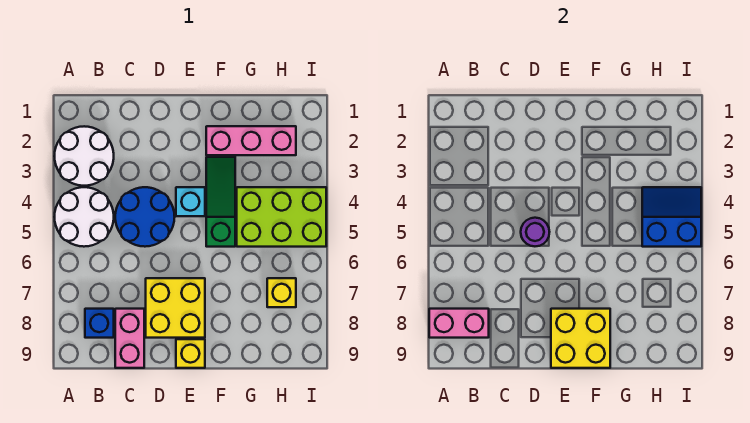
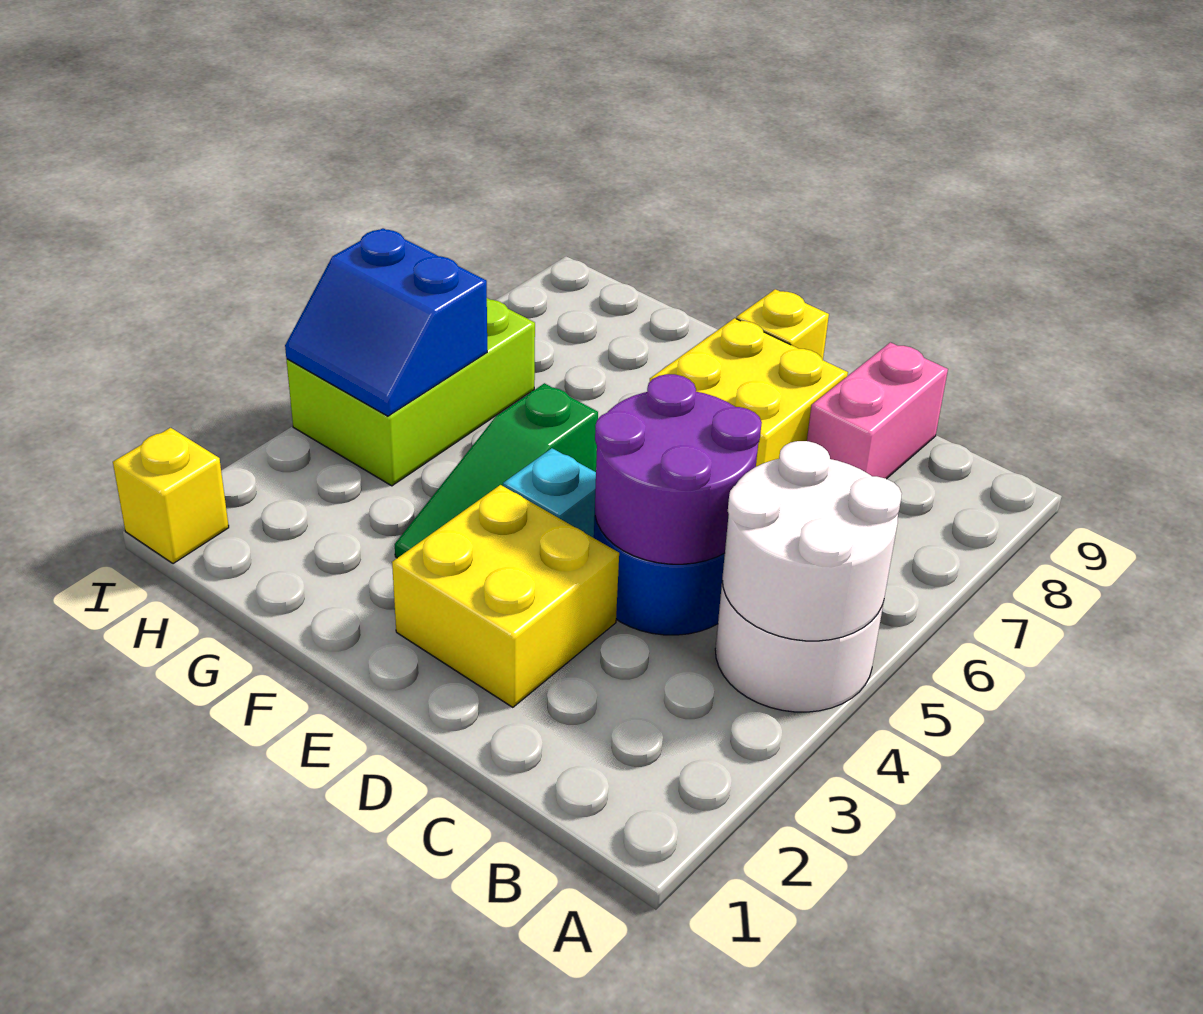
white round brick A2:B3 level 1 -> white round brick A4:B5 level 2
pink brick A8:B8 level 2 -> none
blue brick B8 level 1 -> none
purple round brick D5 level 2 -> purple round brick C4:D5 level 2
yellow brick E8:F9 level 2 -> yellow brick D2:E3 level 1
pink brick F2:H2 level 1 -> none
lime brick G4:I5 level 1 -> lime brick H4:I6 level 1
yellow brick H7 level 1 -> yellow brick I1 level 1

